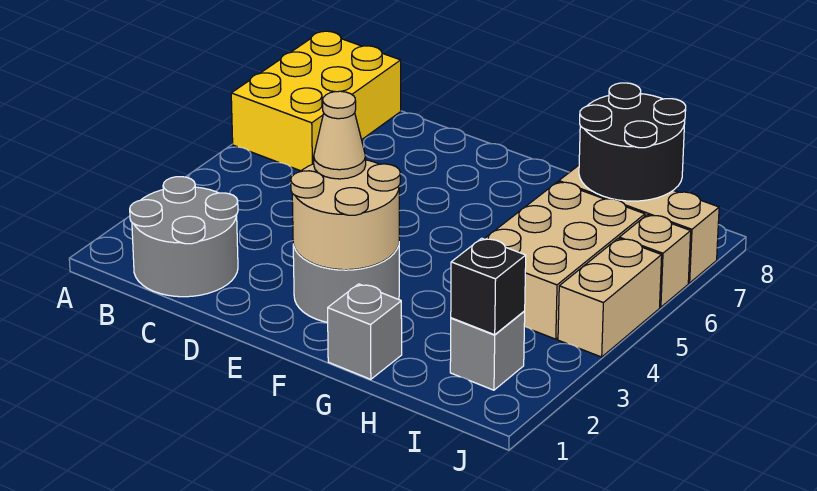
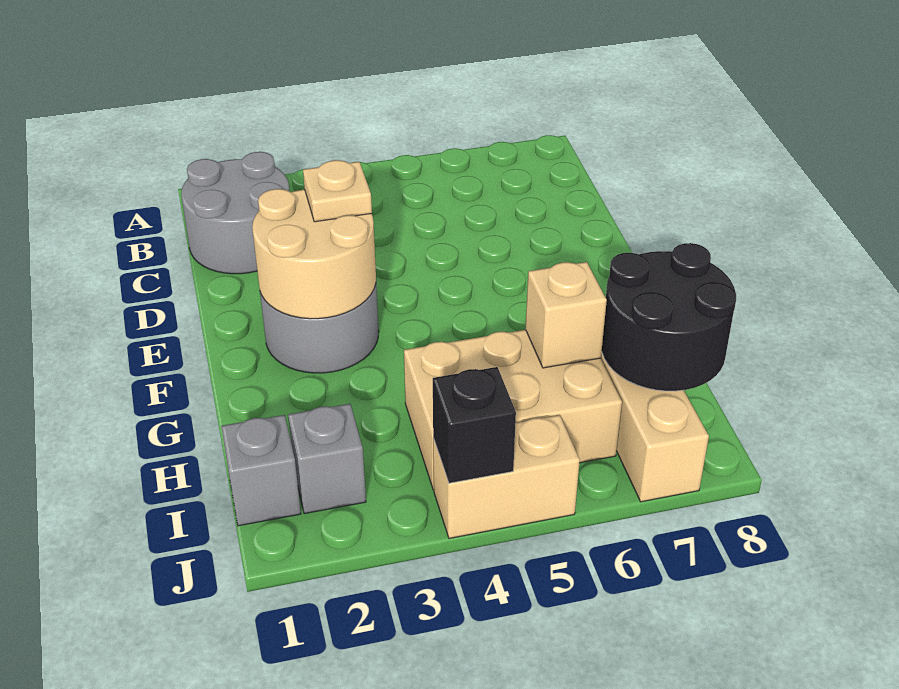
yellow brick A6:B8 level 1 -> none
tan cone E3 level 3 -> tan plate E3 level 3
grey brick G1 level 1 -> grey brick I1 level 1
black brick I2 level 2 -> black brick J4 level 2
tan brick J6 level 1 -> tan brick H6 level 2

